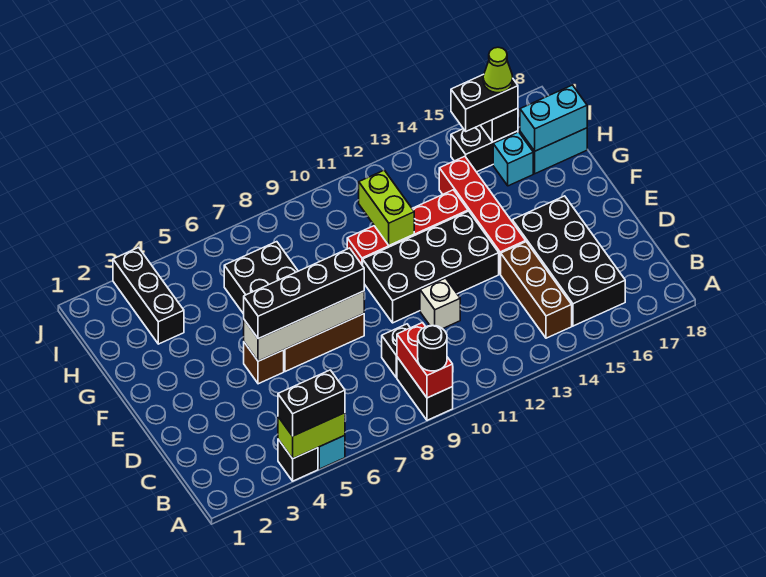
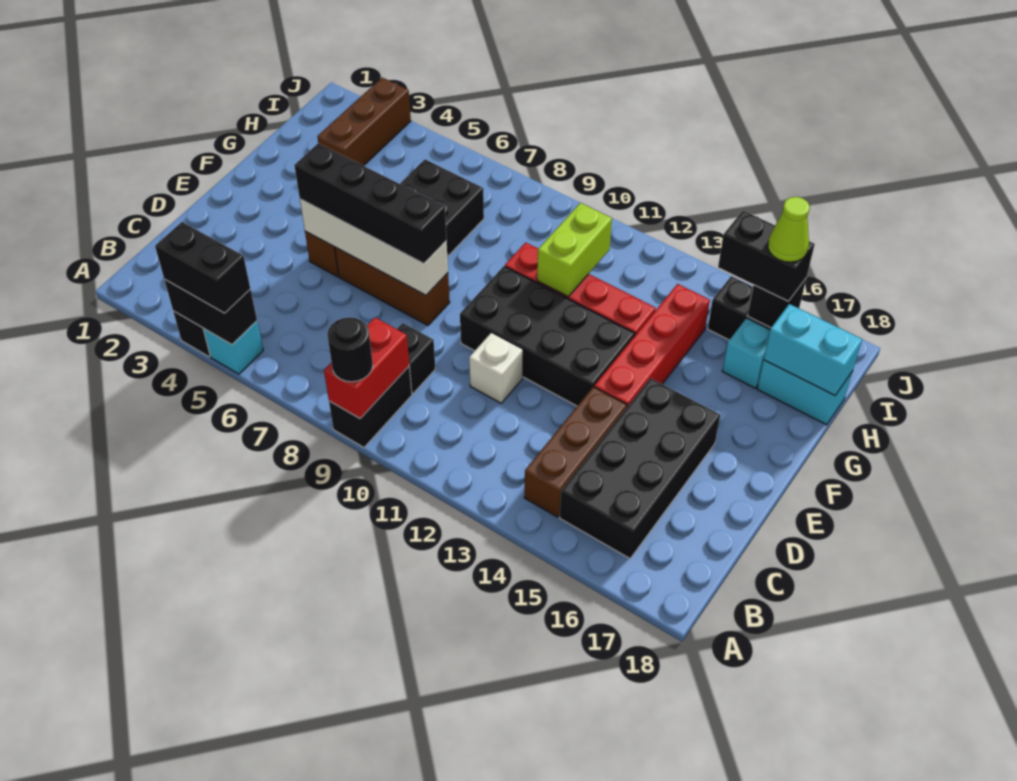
lime brick A4:A5 level 2 -> black brick A4:A5 level 2
black brick H3:J3 level 1 -> brown brick H3:J3 level 1

